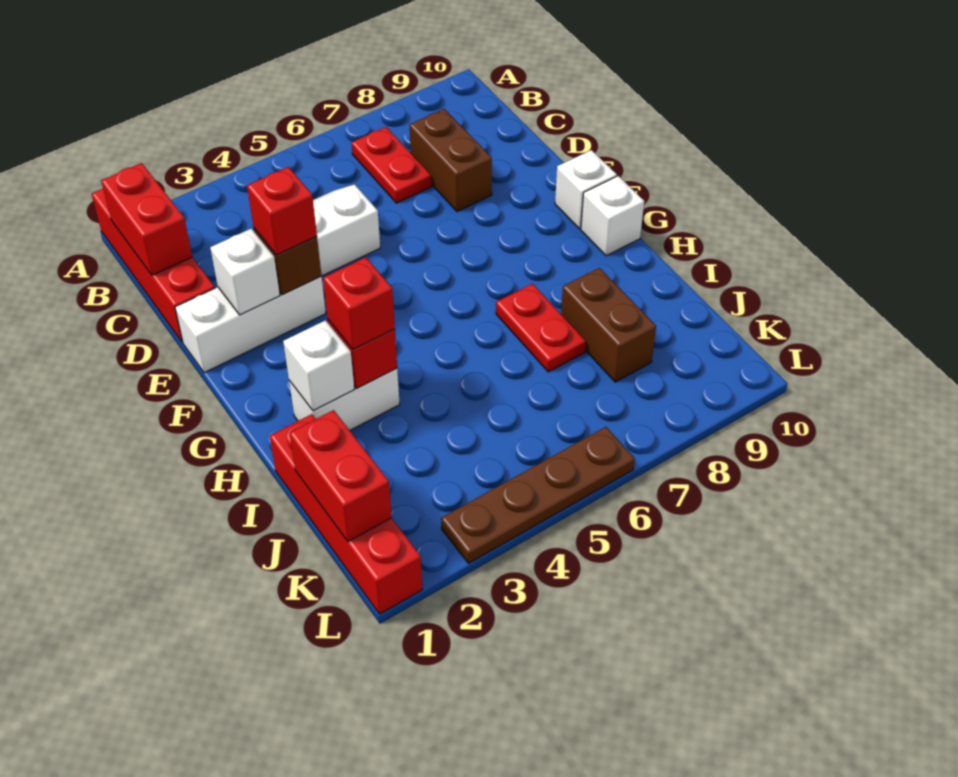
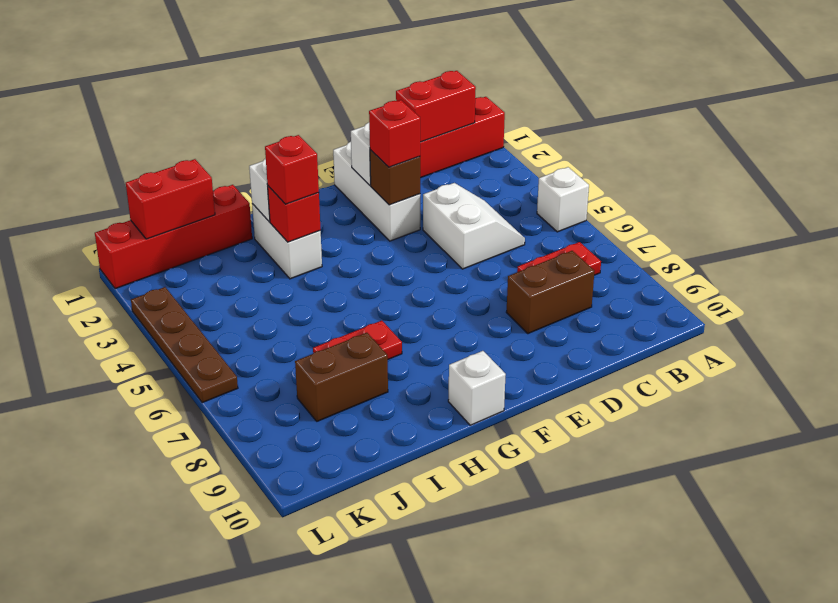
white brick F10 level 1 -> white brick A5 level 1

